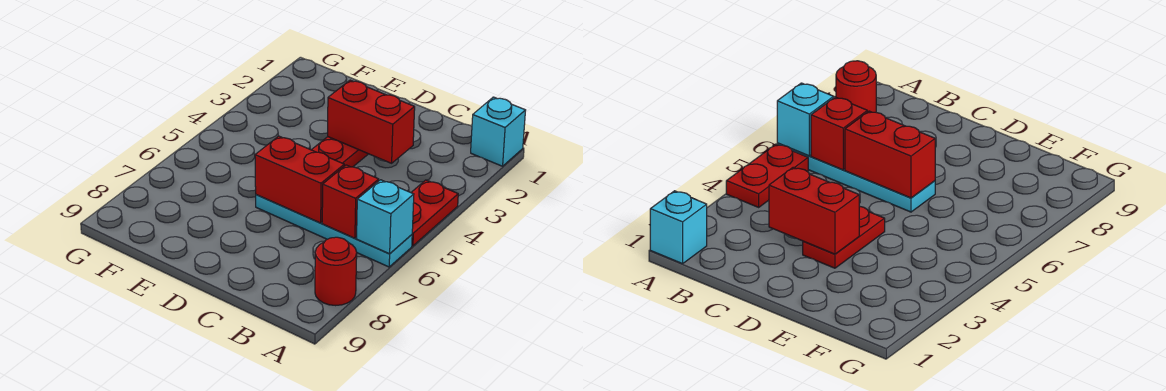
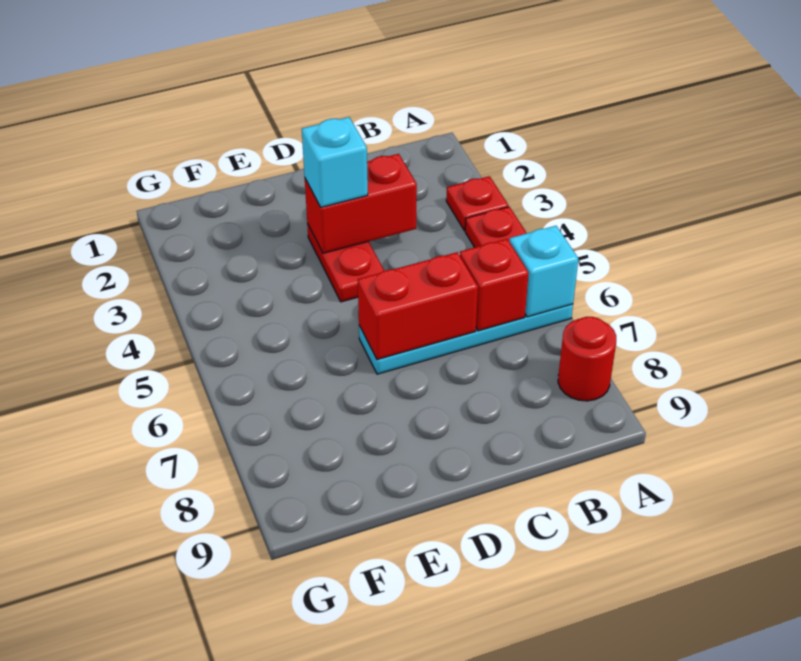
cyan brick A1 level 1 -> cyan brick D3 level 3
none -> red plate A3 level 1

